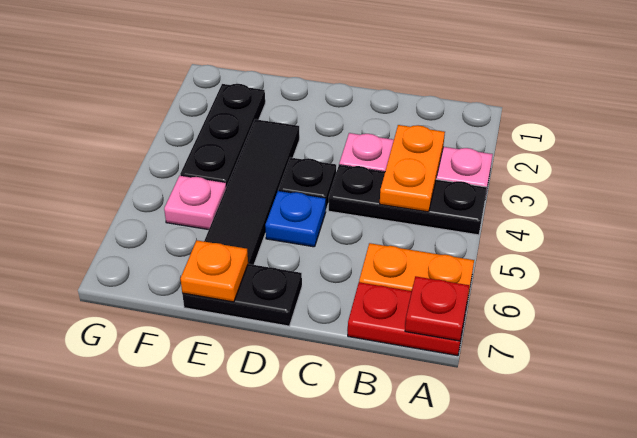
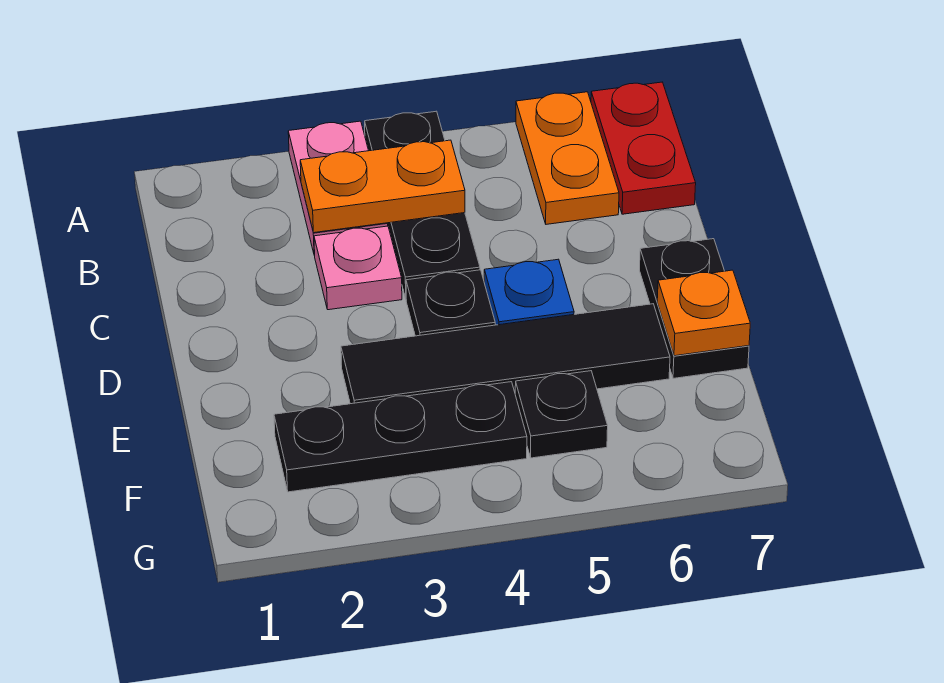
red plate A7 level 2 -> none
pink plate F5 level 1 -> black plate F5 level 1

